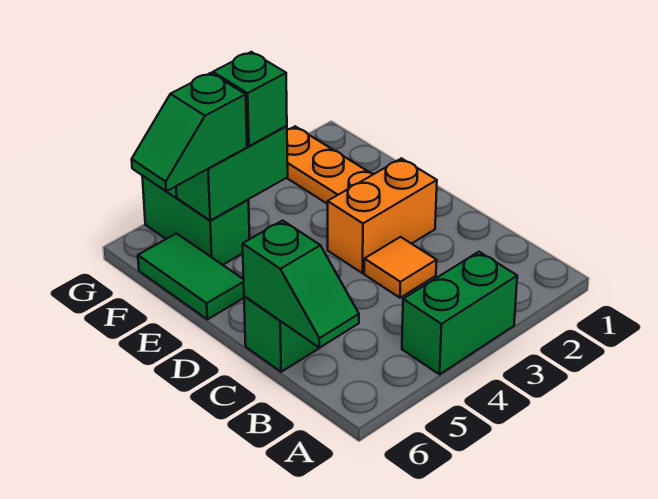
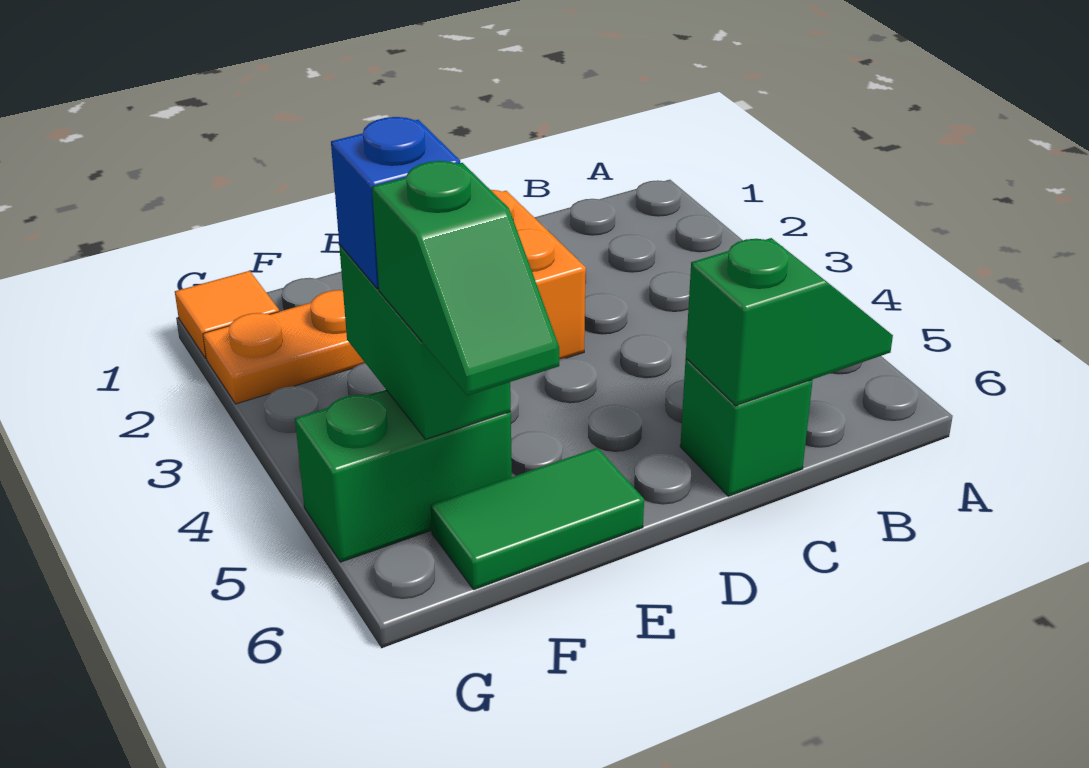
green brick A3:A4 level 1 -> none
orange tile C3 level 1 -> orange tile G1 level 1
green brick F4 level 3 -> blue brick F4 level 3

